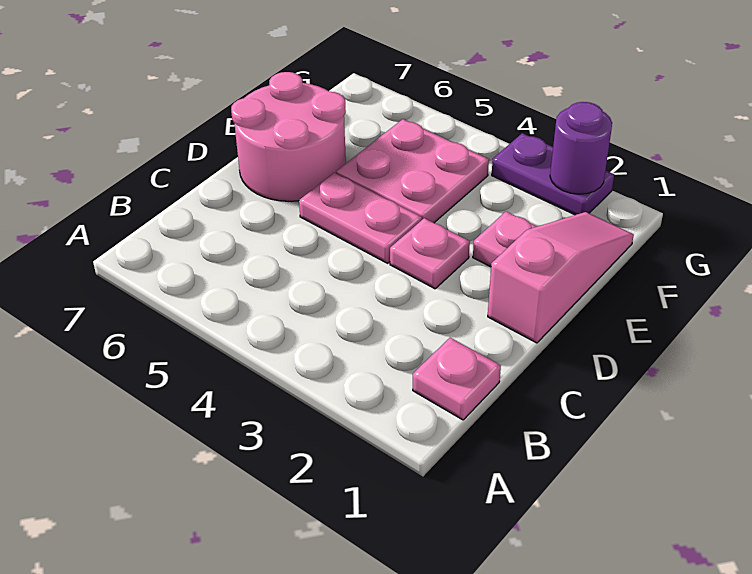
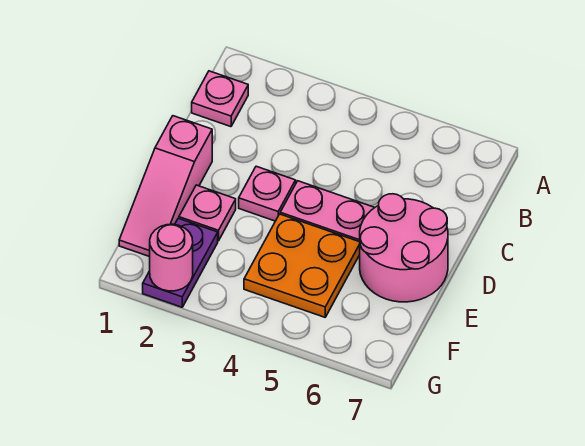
pink plate E4:F5 level 1 -> orange plate E4:F5 level 1
purple plate G2:G3 level 1 -> purple plate F2:G2 level 1
purple round brick G2 level 2 -> pink round brick G2 level 2

